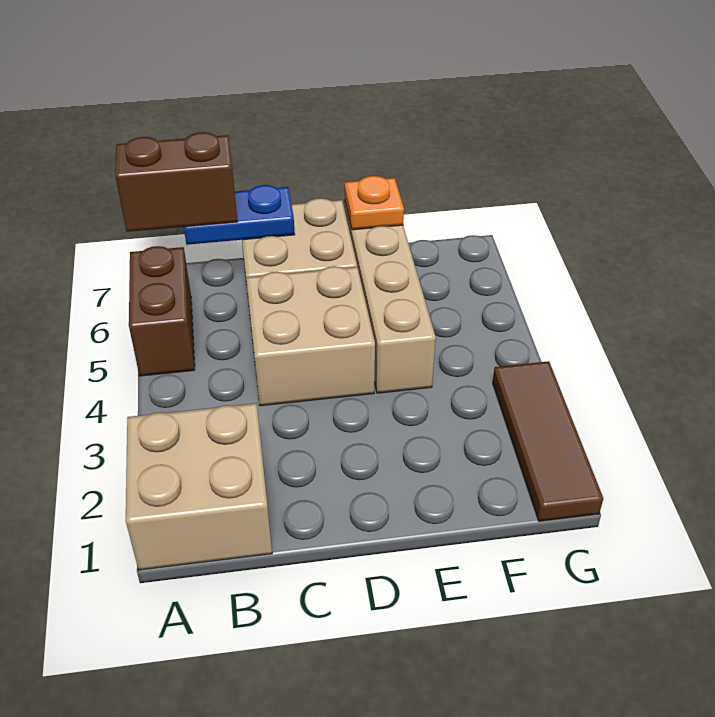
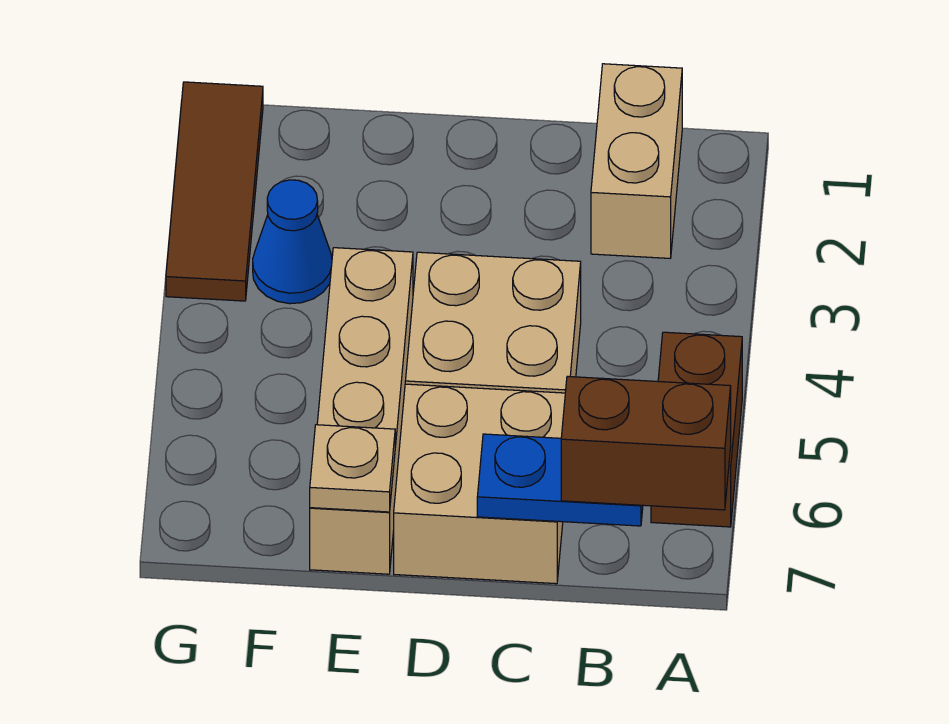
tan brick A1:B2 level 1 -> tan brick B1:B2 level 1
orange plate E7 level 2 -> tan plate E7 level 2
none -> blue cone F3 level 1

